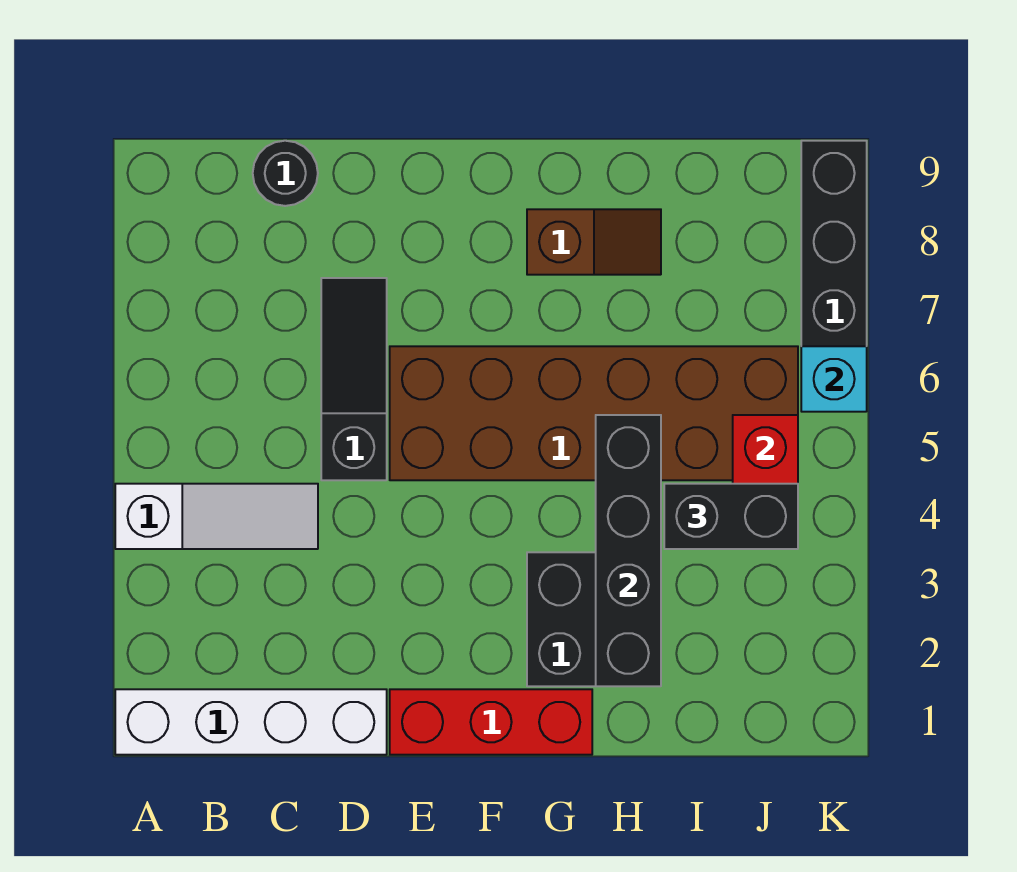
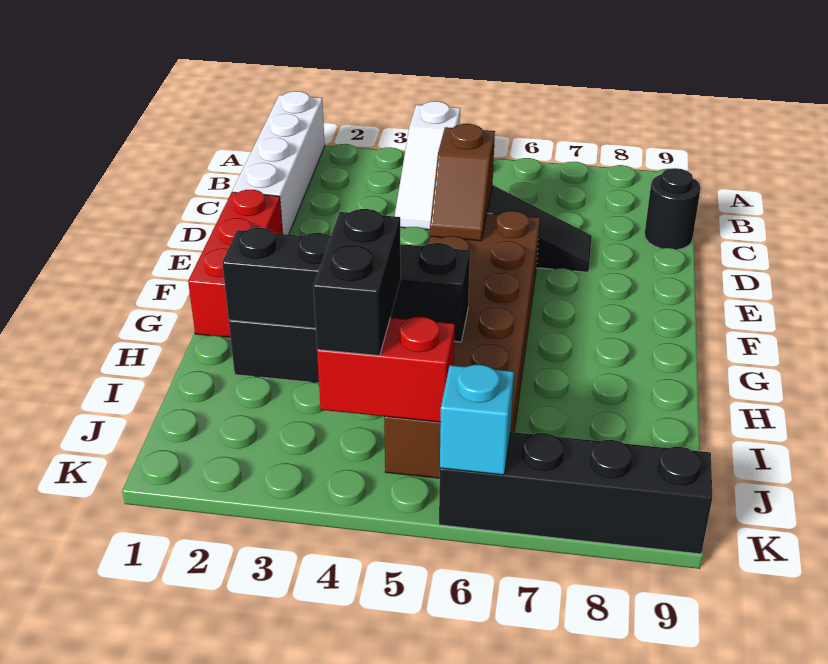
brown slope G8:H8 level 1 top G -> brown slope D5:E5 level 2 top D

